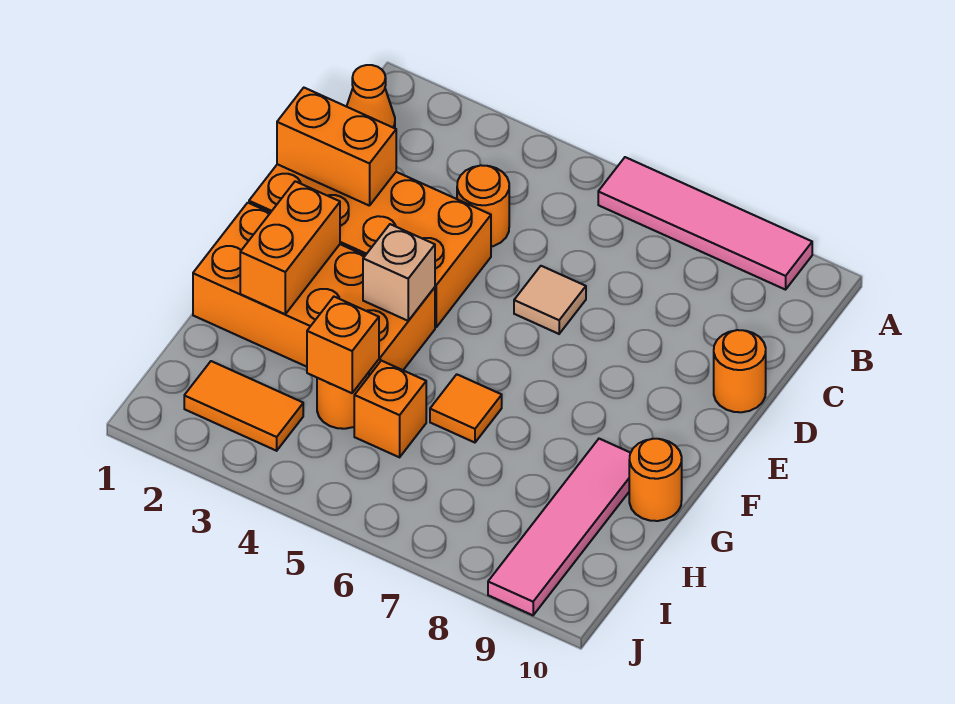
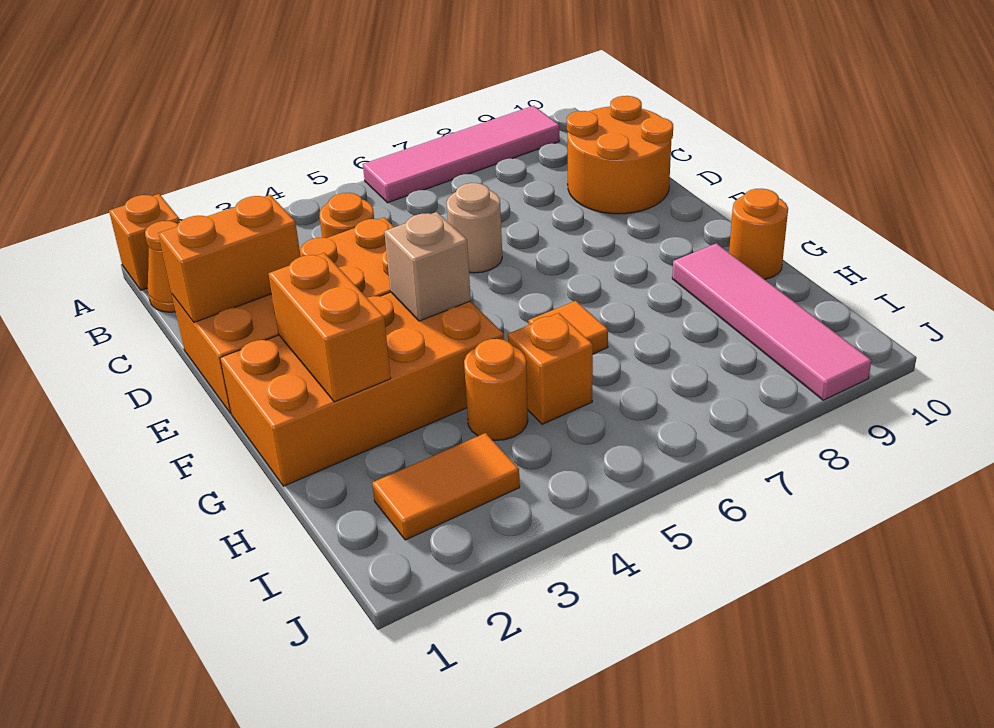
tan tile D6 level 1 -> tan round brick D6 level 1
orange round brick D10 level 1 -> orange round brick C9:D10 level 1
orange brick H4 level 2 -> orange brick A1 level 1

